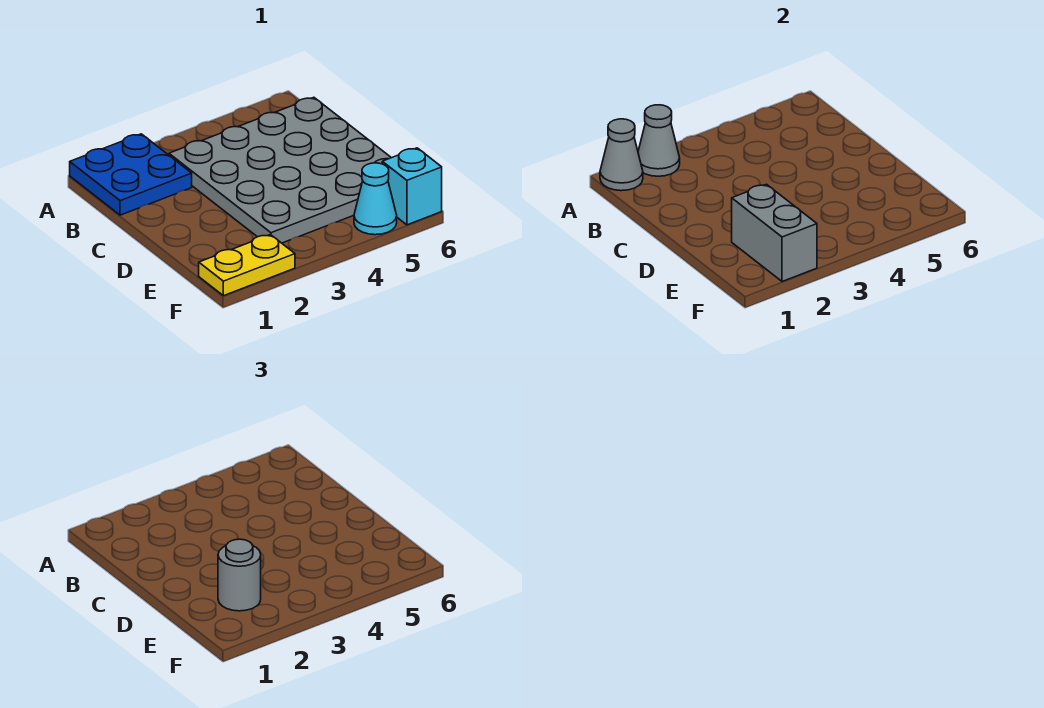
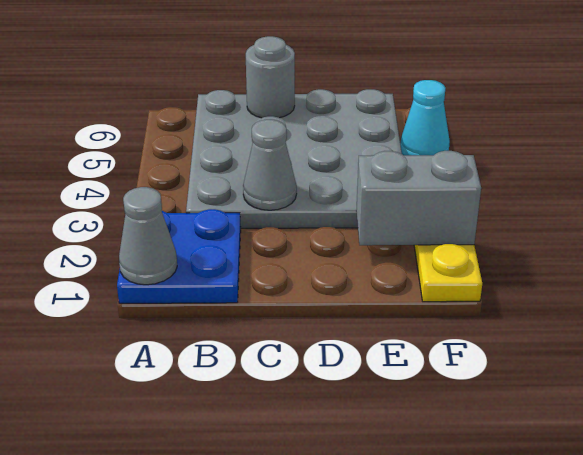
grey cone A2 level 2 -> grey cone C3 level 2
grey round brick E2 level 3 -> grey round brick C6 level 2
cyan brick F6 level 1 -> none

